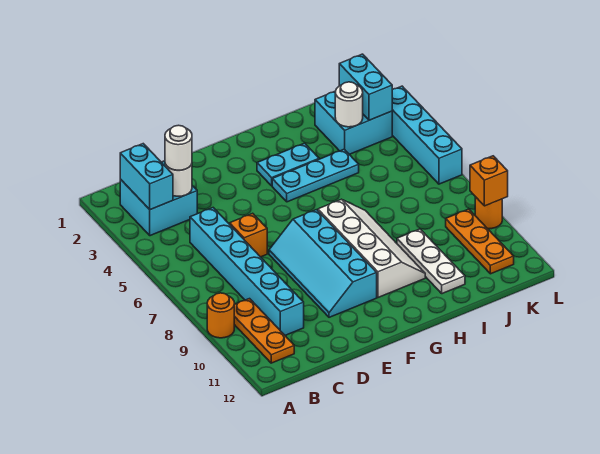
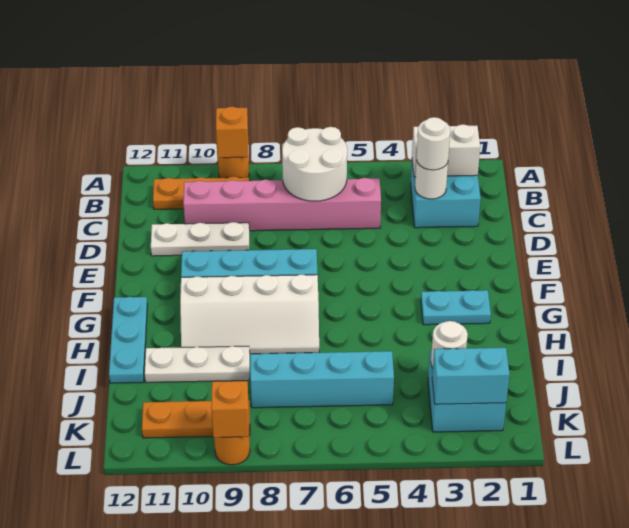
cyan brick B2:B3 level 2 -> white brick B2:B3 level 2
none -> white round brick B6:C7 level 2
cyan brick C5:C10 level 1 -> pink brick C5:C10 level 1
orange brick D6 level 1 -> orange brick A9 level 2
none -> white plate D9:D11 level 1
cyan plate G3:H3 level 1 -> cyan plate G2:G3 level 1
cyan plate G4:I4 level 1 -> cyan plate G12:I12 level 1
cyan brick L3:L6 level 1 -> cyan brick J5:J8 level 1

